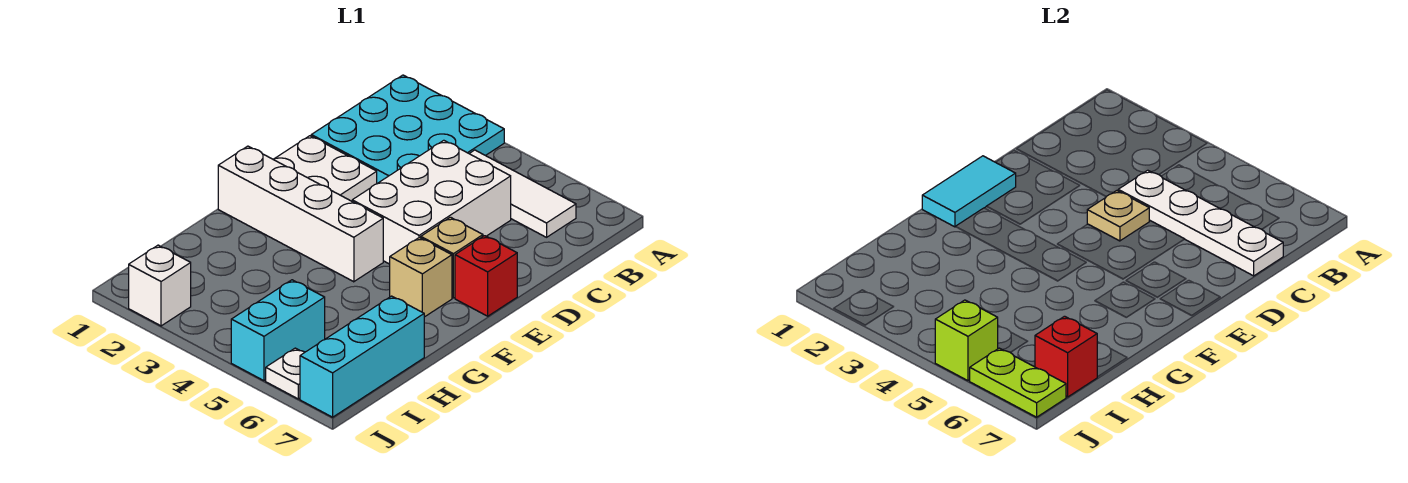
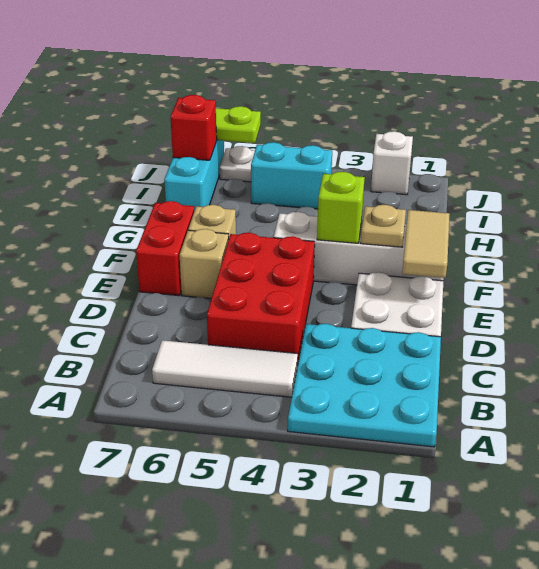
white brick C4:E5 level 1 -> red brick C4:E5 level 1
white plate C4:C7 level 2 -> none
tan plate D4 level 2 -> tan plate F2 level 2
cyan tile E1:F1 level 2 -> tan tile E1:F1 level 2
red brick E7 level 1 -> red brick E7:F7 level 1
cyan brick I5:J5 level 1 -> cyan brick I4:I5 level 1
lime brick J5 level 2 -> lime brick F3 level 2

